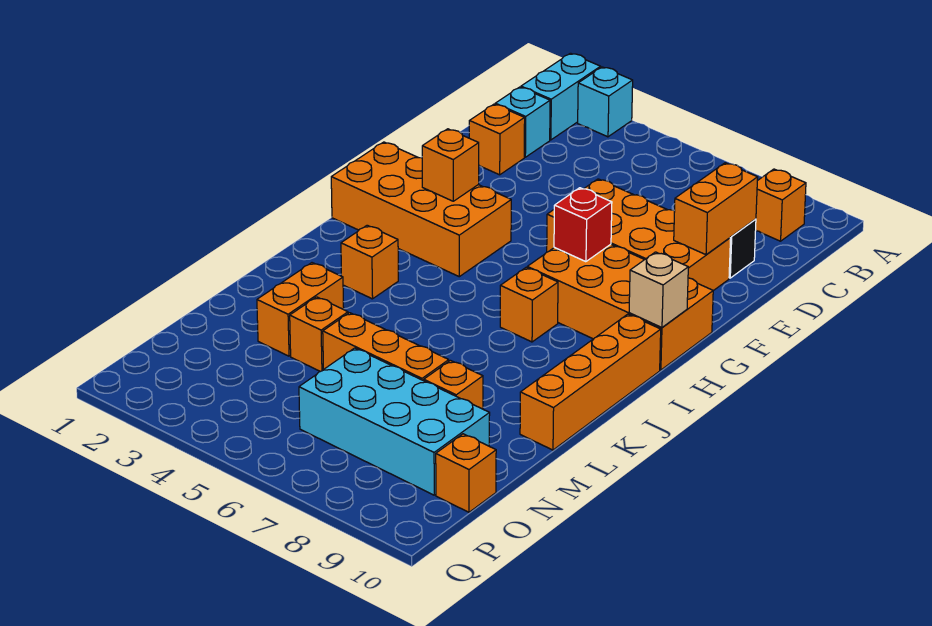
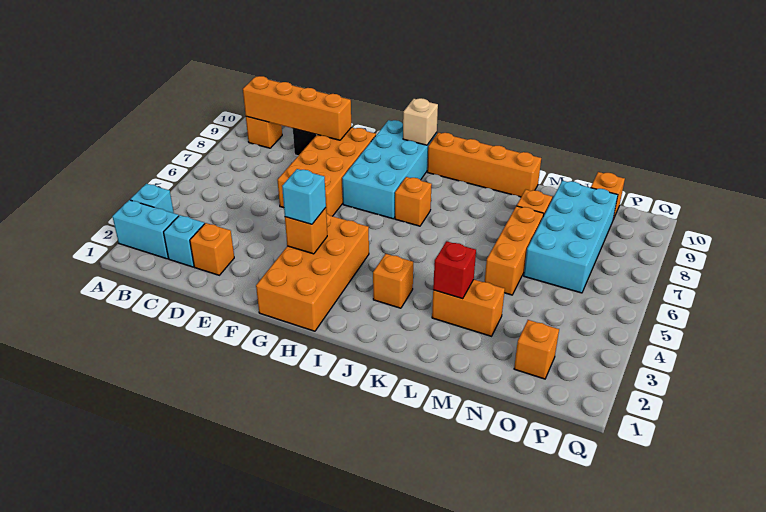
orange brick D9:E9 level 2 -> orange brick B9:E9 level 2
none -> cyan brick G3 level 3
orange brick G7:H10 level 1 -> cyan brick G7:H10 level 1
red brick G7 level 2 -> red brick L3 level 2
orange brick M4 level 1 -> orange brick O2 level 1

